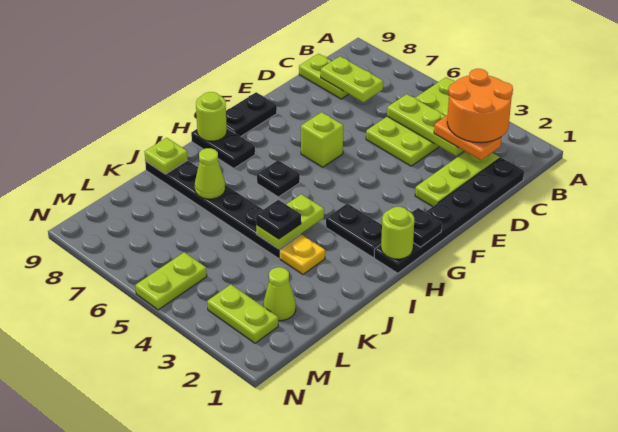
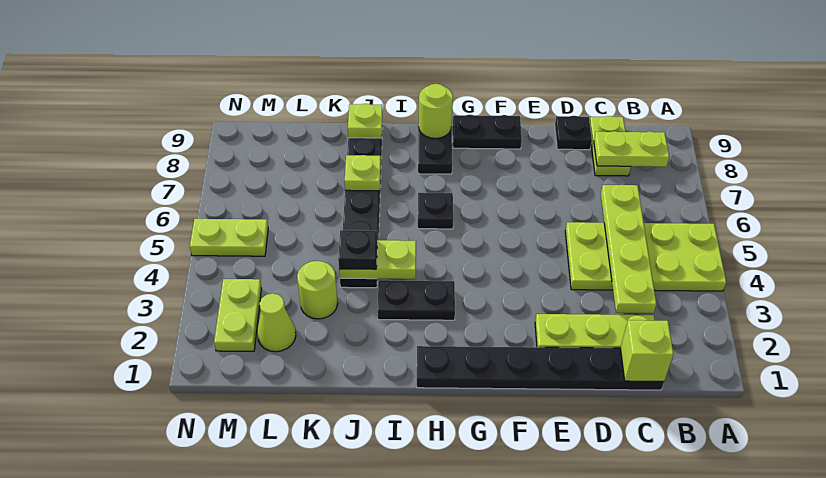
orange round brick B2:C3 level 4 -> none
orange plate C2:C3 level 3 -> none
lime plate C3:C5 level 2 -> lime plate C3:C6 level 2
lime plate C7:C8 level 2 -> lime plate B8:C8 level 2
lime brick F6 level 1 -> lime brick C1 level 2
black plate G1 level 2 -> black plate D9 level 1
lime round brick H1 level 2 -> lime round brick K3 level 1
black plate H2:H3 level 1 -> black plate H3:I3 level 1
yellow plate J3 level 1 -> none
lime cone J7 level 2 -> lime plate J7 level 2

